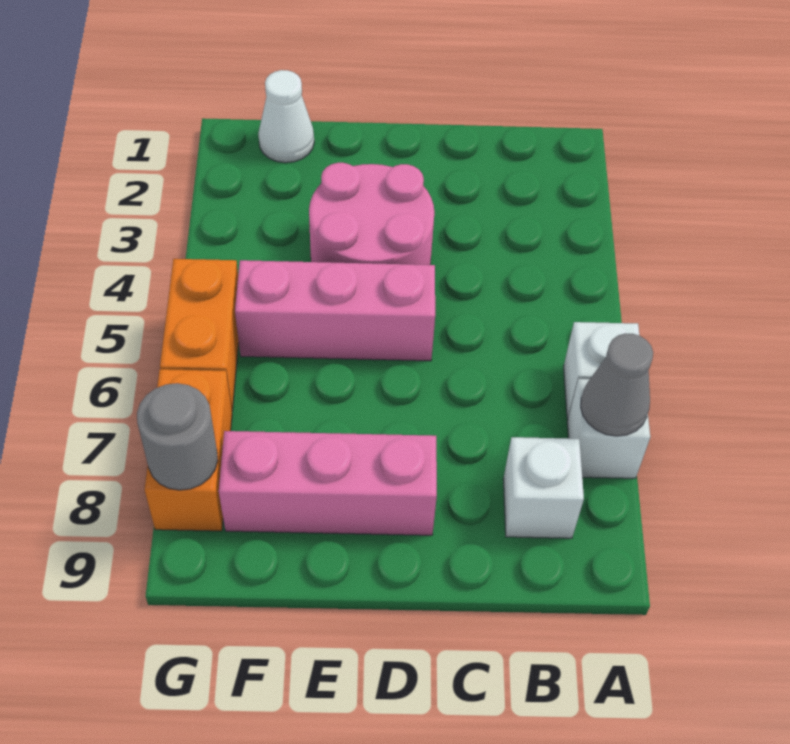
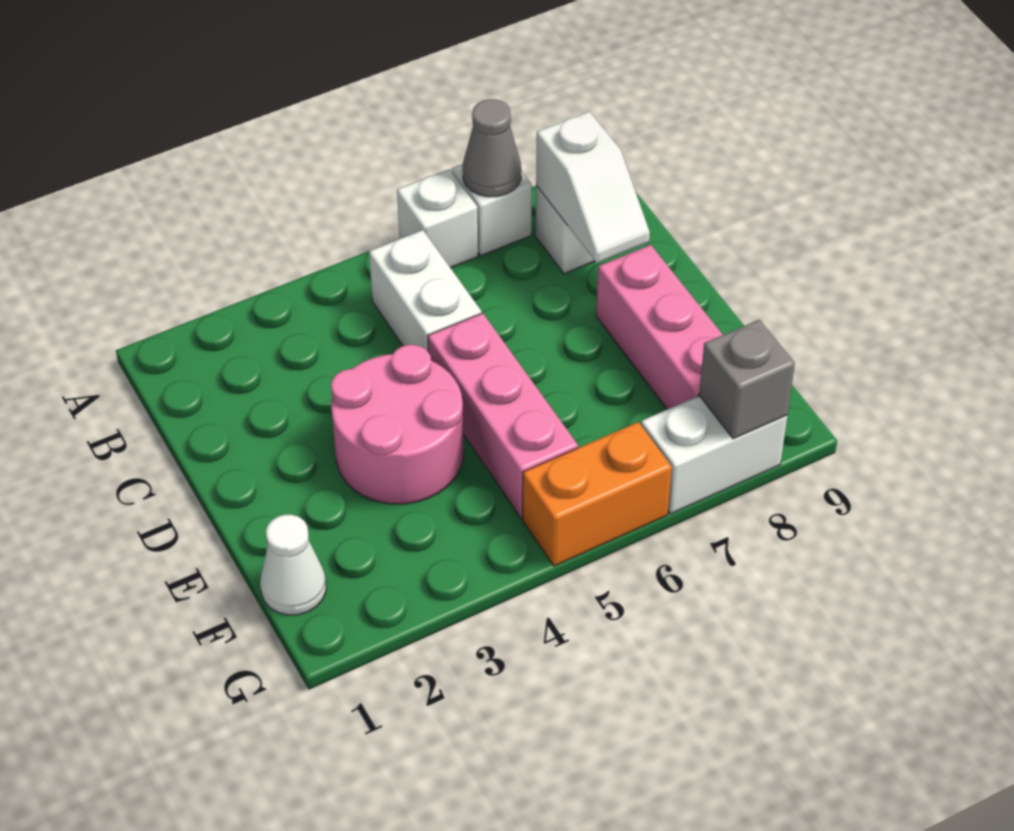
none -> white brick B5:C5 level 1
none -> white slope B8:C8 level 2 top B
orange brick G7:G8 level 1 -> white brick G7:G8 level 1
grey round brick G8 level 2 -> grey brick G8 level 2

